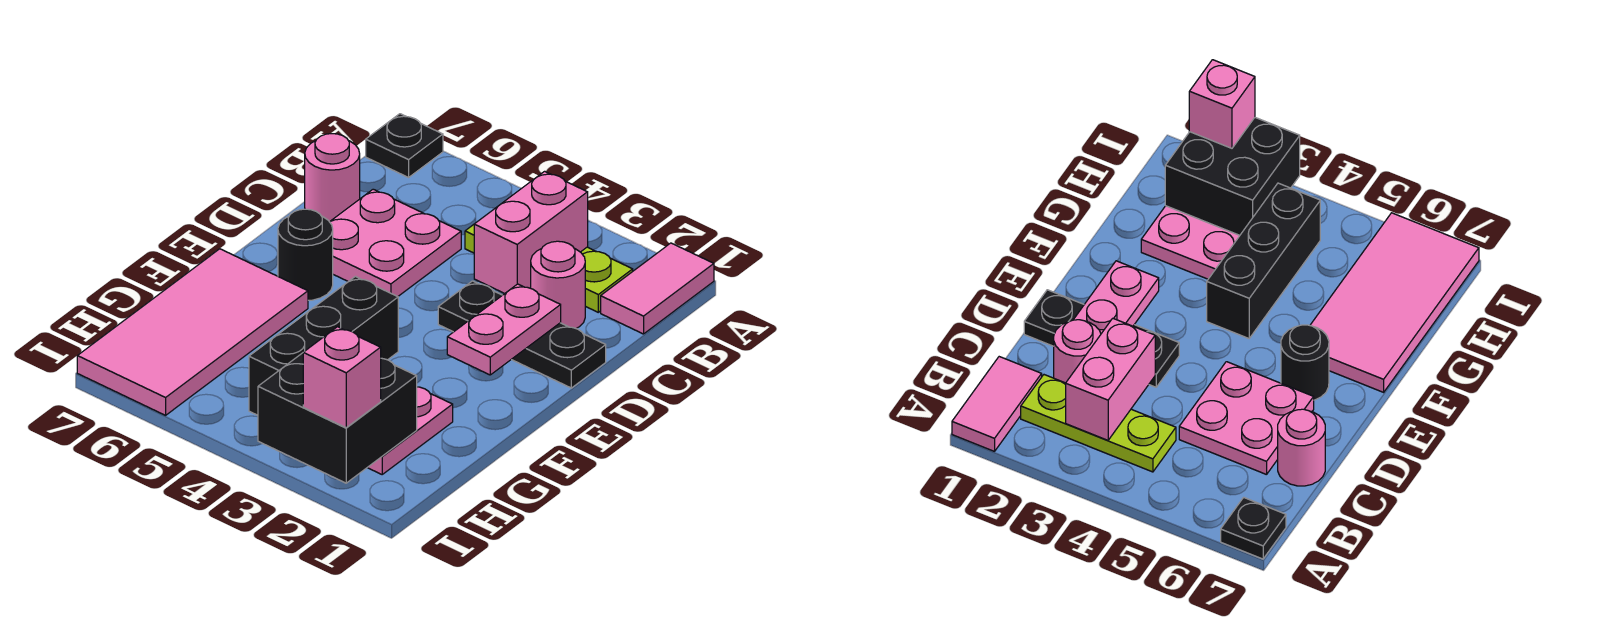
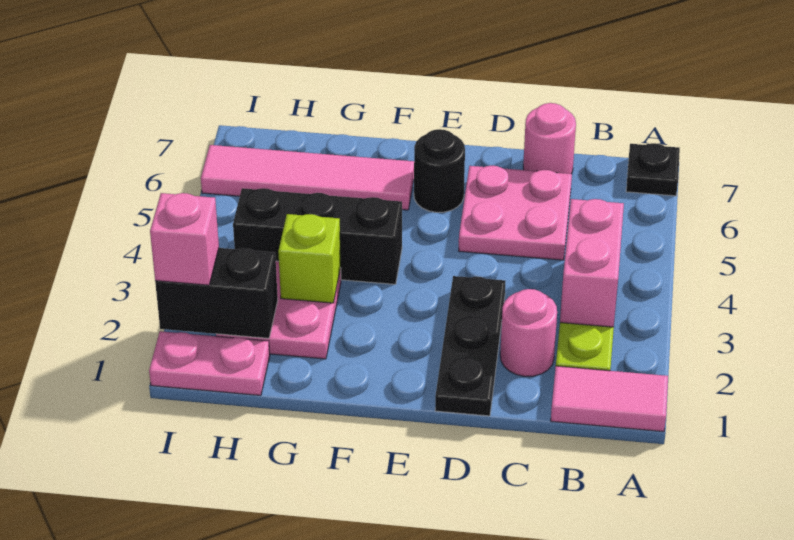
pink brick B3:C3 level 2 -> pink brick B3:B4 level 2
pink plate D2:E2 level 2 -> pink plate H1:I1 level 1
pink tile F6:I7 level 1 -> pink tile F6:I6 level 1
none -> lime brick G3 level 2
black brick H2:I3 level 2 -> black brick H2:I2 level 2

